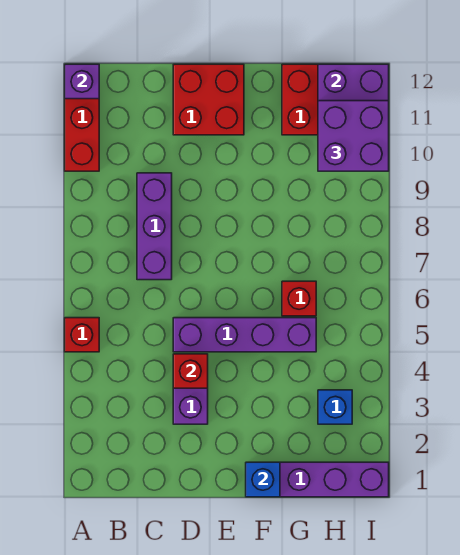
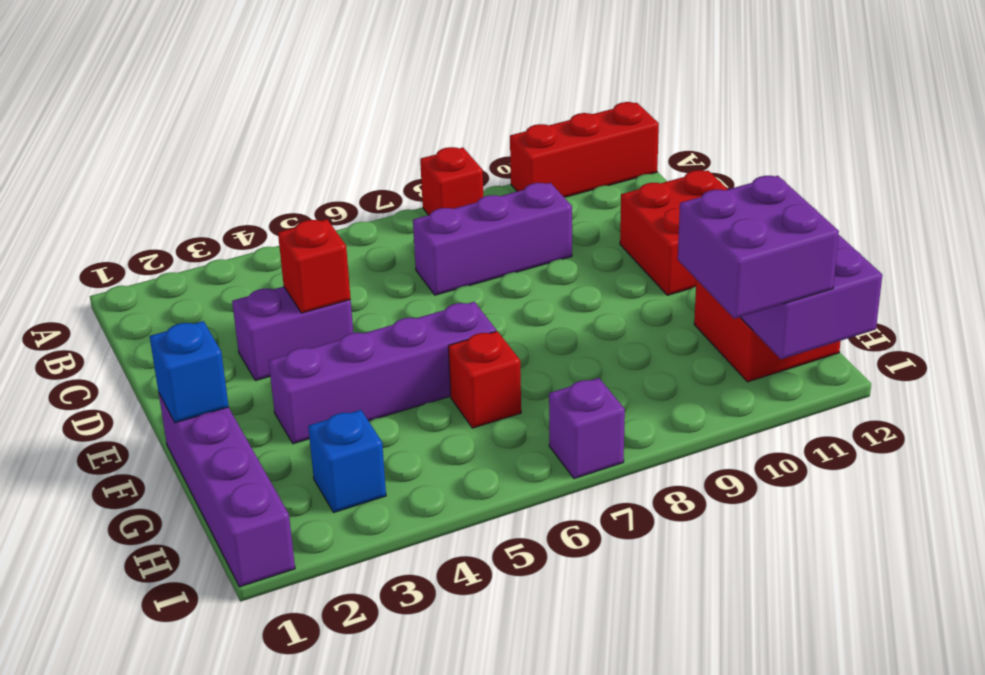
red brick A5 level 1 -> red brick A8 level 1
purple brick A12 level 2 -> purple brick I7 level 1
purple brick D5:G5 level 1 -> purple brick F3:F6 level 1

